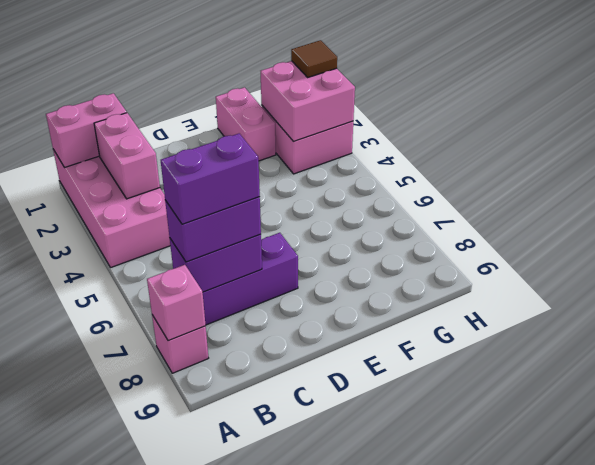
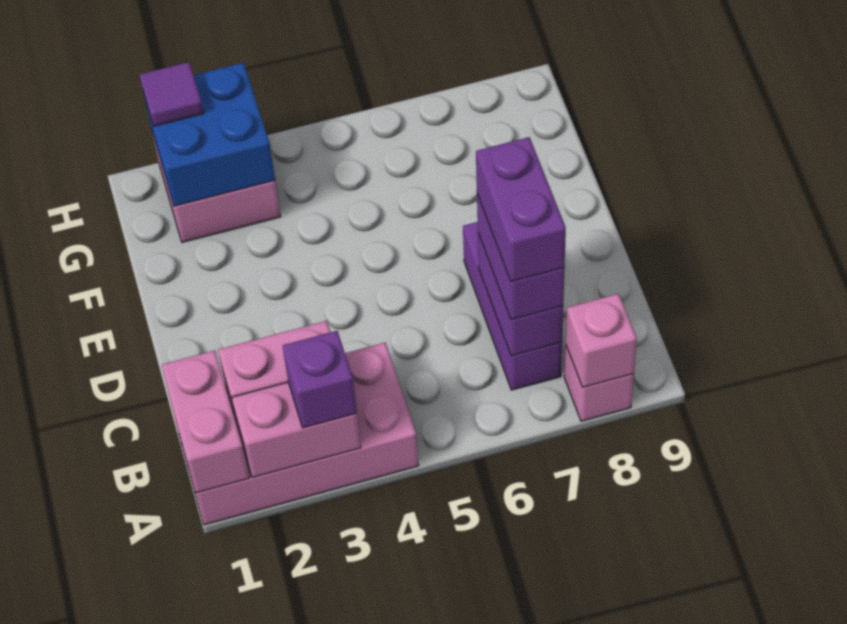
none -> purple brick A3 level 3
pink brick F1:F2 level 1 -> pink brick A2:A3 level 2
pink brick G2:H3 level 2 -> blue brick G2:H3 level 2
brown tile H2 level 3 -> purple tile H2 level 3

